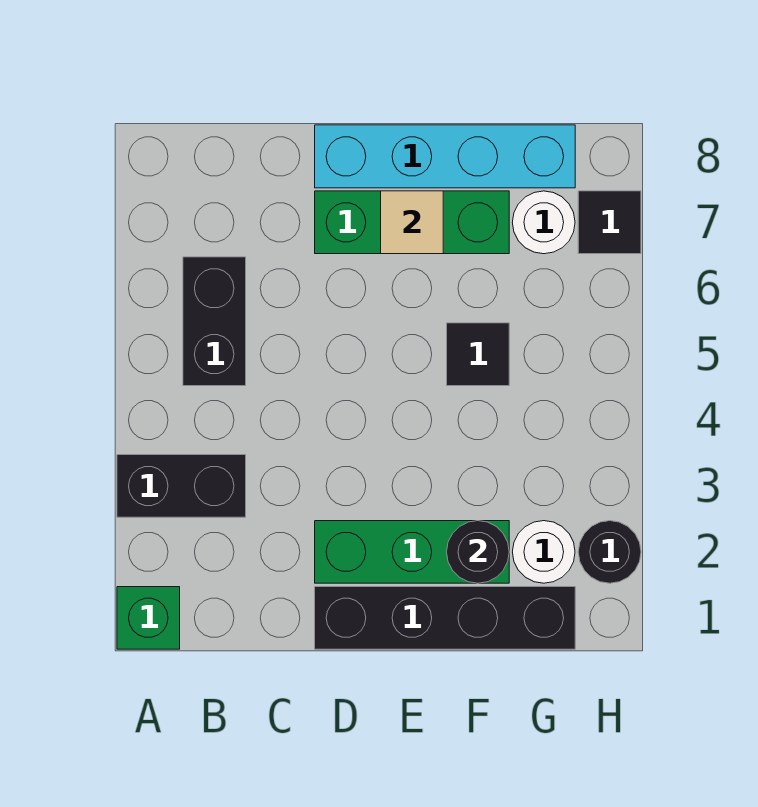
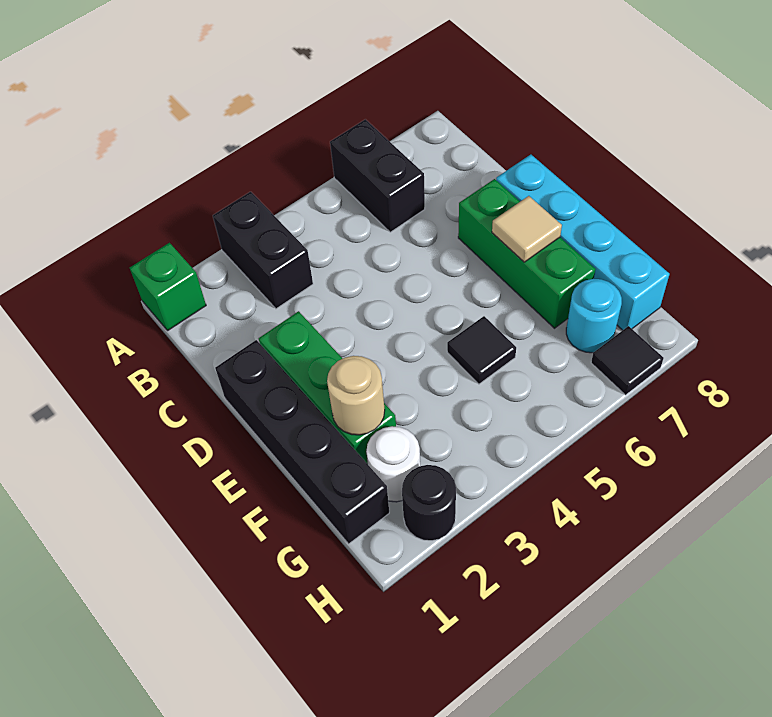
black brick B5:B6 level 1 -> black brick A6:B6 level 1
black round brick F2 level 2 -> tan round brick F2 level 2
white round brick G7 level 1 -> cyan round brick G7 level 1

